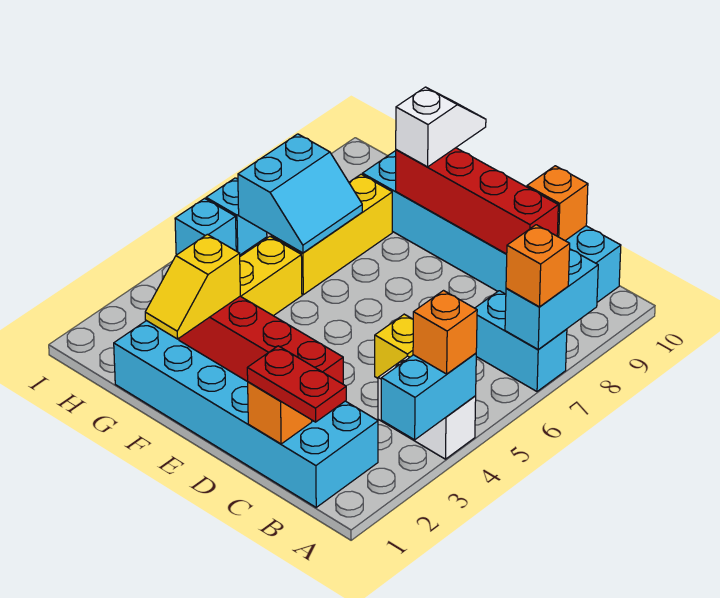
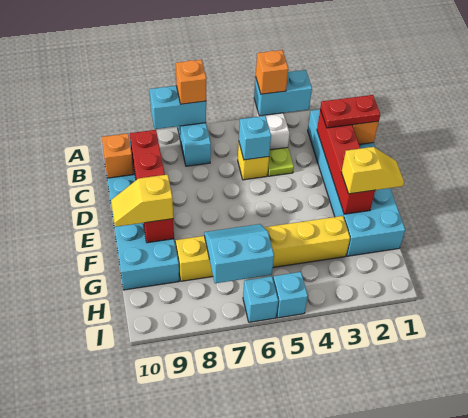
red plate B1:C1 level 3 -> red plate C1:C2 level 3
none -> lime plate C4 level 1
none -> cyan brick C5 level 2
white slope F9:F10 level 3 top 9 -> yellow slope F9:F10 level 3 top 9

